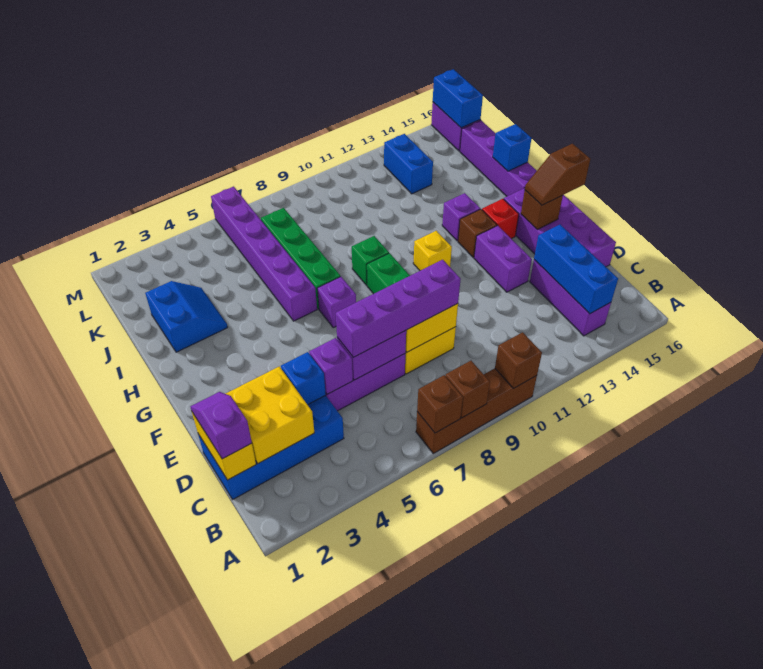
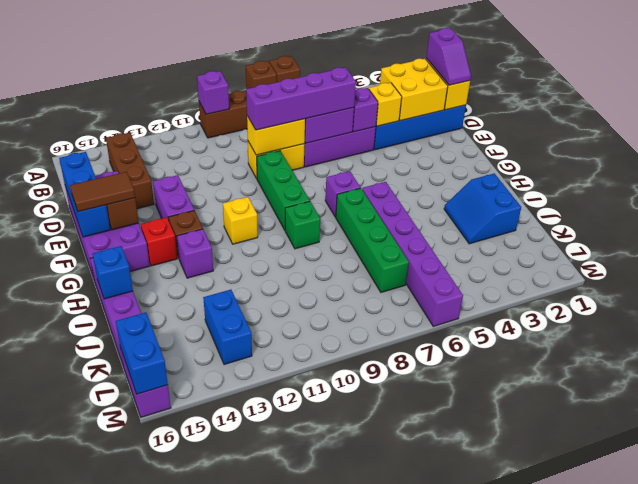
brown brick A10 level 2 -> purple brick A10 level 2
purple brick B14:D14 level 1 -> brown brick B14:D14 level 1
blue brick B14:D14 level 2 -> blue brick D16:F16 level 2
blue brick D4 level 2 -> yellow brick D4 level 2
brown slope F15:F16 level 3 top 16 -> brown tile F15:F16 level 3

